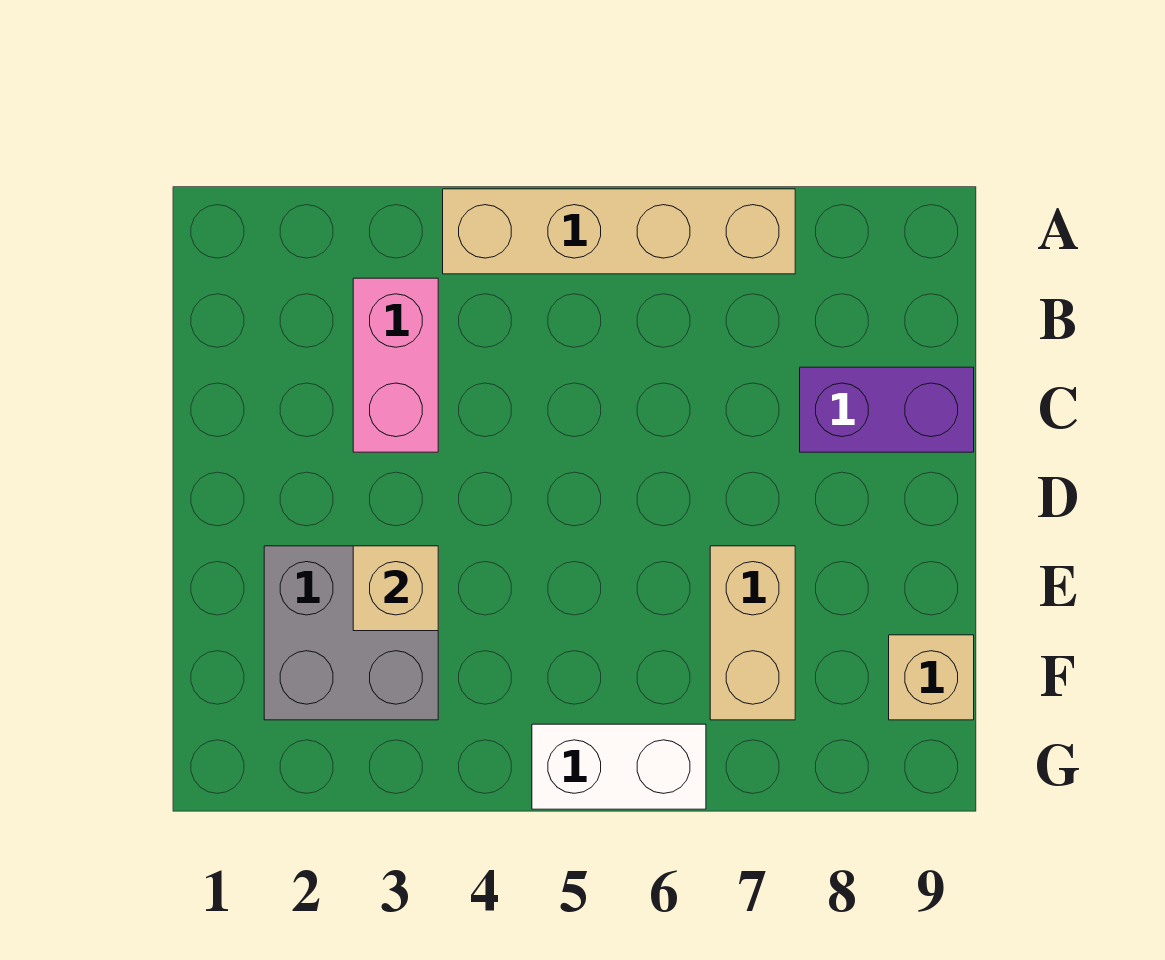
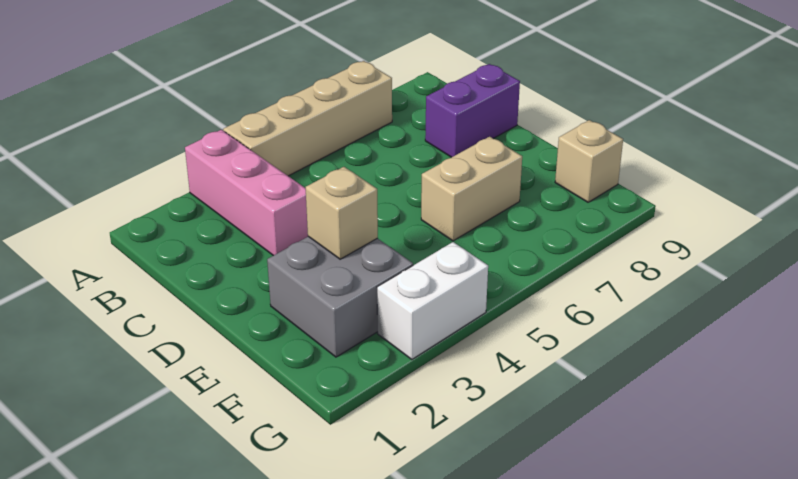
pink brick B3:C3 level 1 -> pink brick A3:C3 level 1
tan brick E7:F7 level 1 -> tan brick E6:E7 level 1
white brick G5:G6 level 1 -> white brick G3:G4 level 1

